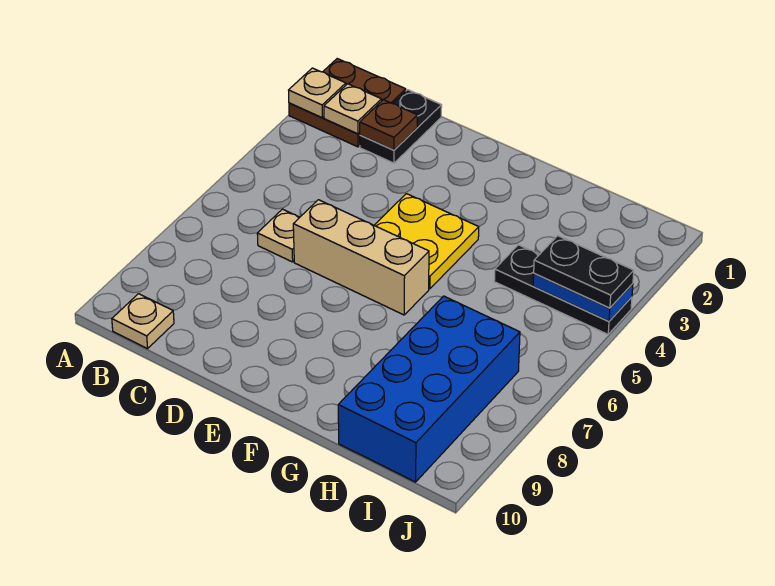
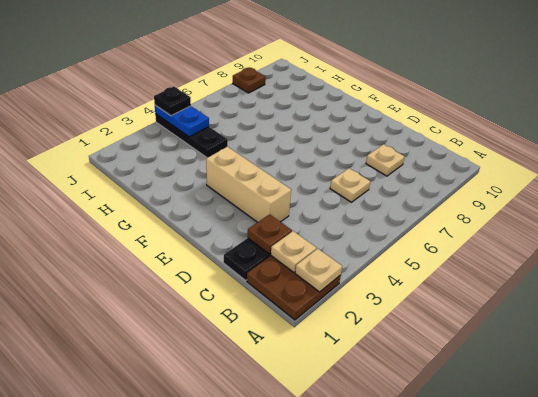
tan plate B10 level 1 -> tan plate C8 level 1
tan brick D6:F6 level 1 -> tan brick D3:F3 level 1
yellow plate E4:F5 level 1 -> none
blue brick H7:I10 level 1 -> none
black plate I4:J4 level 3 -> black plate J4 level 3
none -> brown plate J8 level 1

